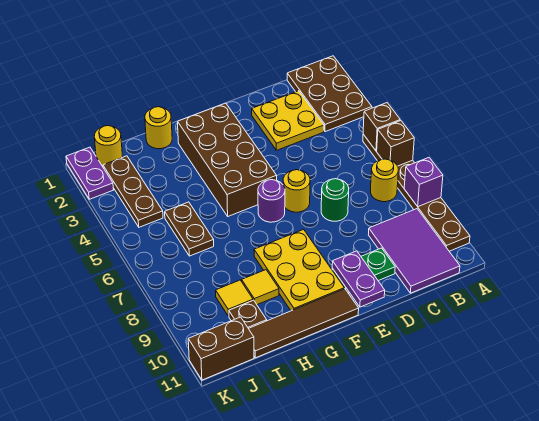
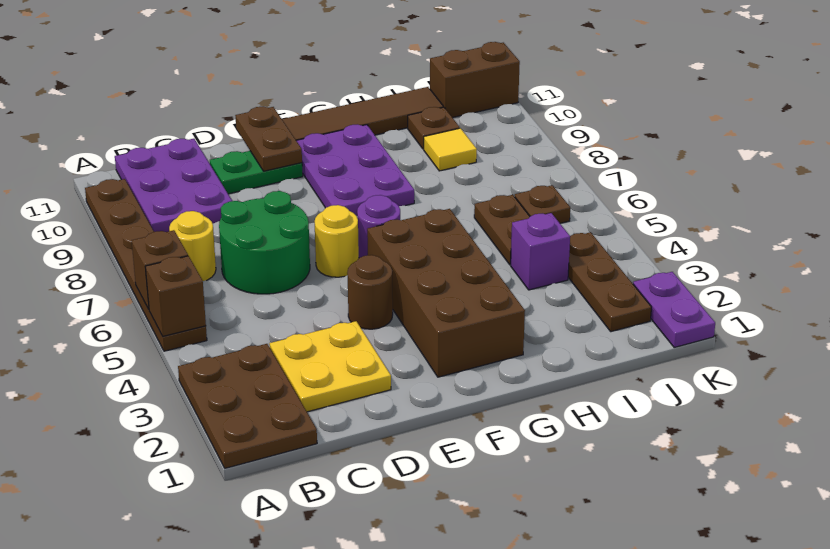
purple brick A8 level 2 -> purple brick I4 level 1
purple tile B9:C11 level 1 -> purple plate B9:C11 level 1
green round brick D7 level 1 -> green round brick C6:D7 level 1
none -> brown round brick E4 level 1
purple plate E10:E11 level 2 -> brown plate E10:E11 level 2
yellow plate F8:G10 level 1 -> purple plate F8:G10 level 1
yellow round brick H1 level 1 -> none
yellow tile H9 level 1 -> none
yellow round brick J1 level 1 -> none
none -> brown plate J6 level 1

